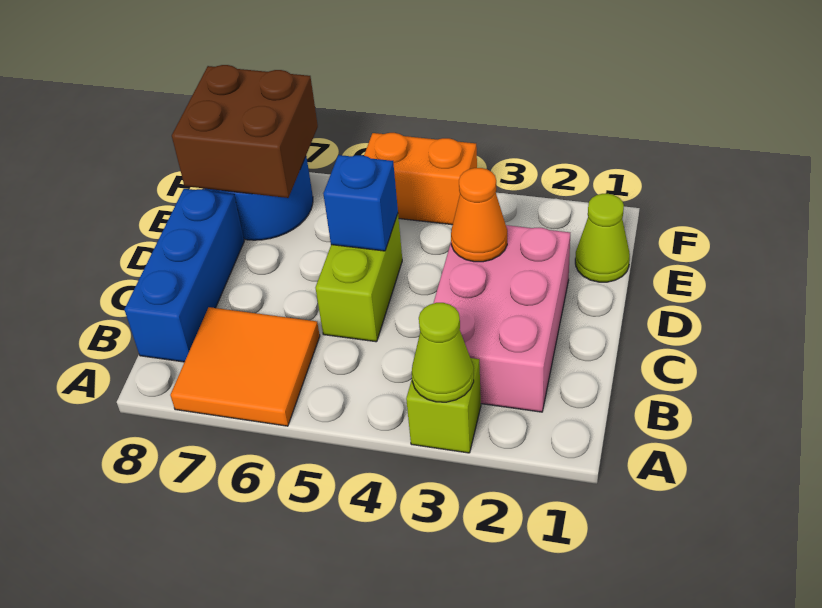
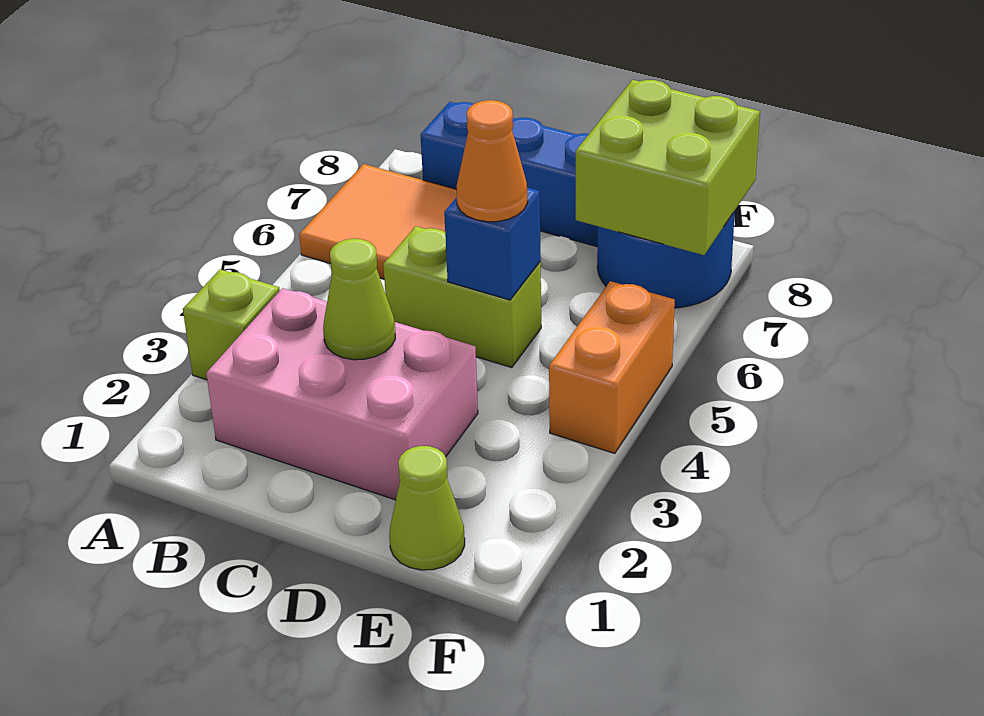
lime cone A3 level 2 -> lime cone C3 level 2
orange cone D3 level 2 -> orange cone D5 level 3
brown brick E7:F8 level 2 -> lime brick E7:F8 level 2

